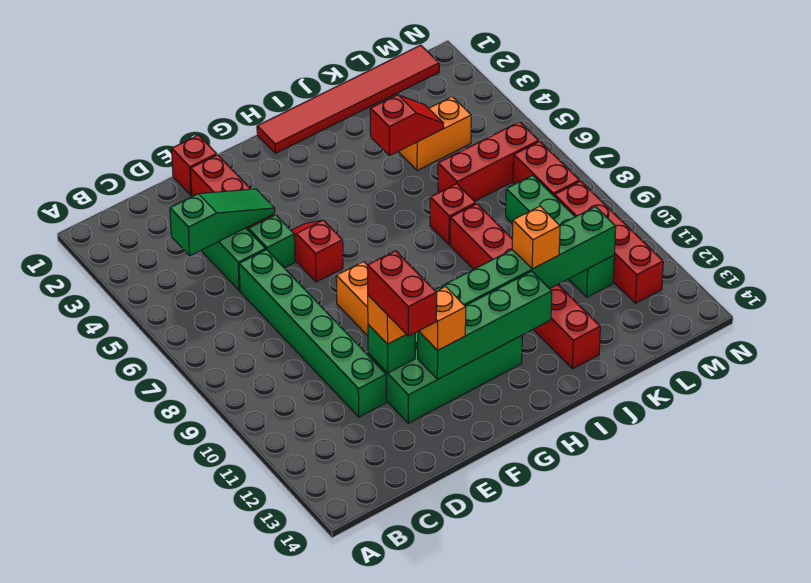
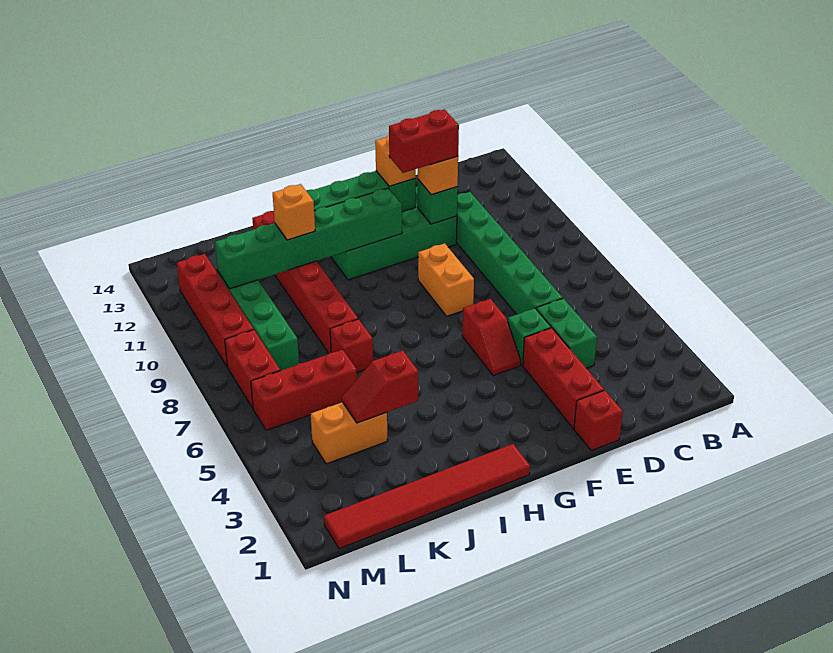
green slope C4:E4 level 2 top C -> none
red brick E11:E12 level 4 -> red brick E11:F11 level 4

